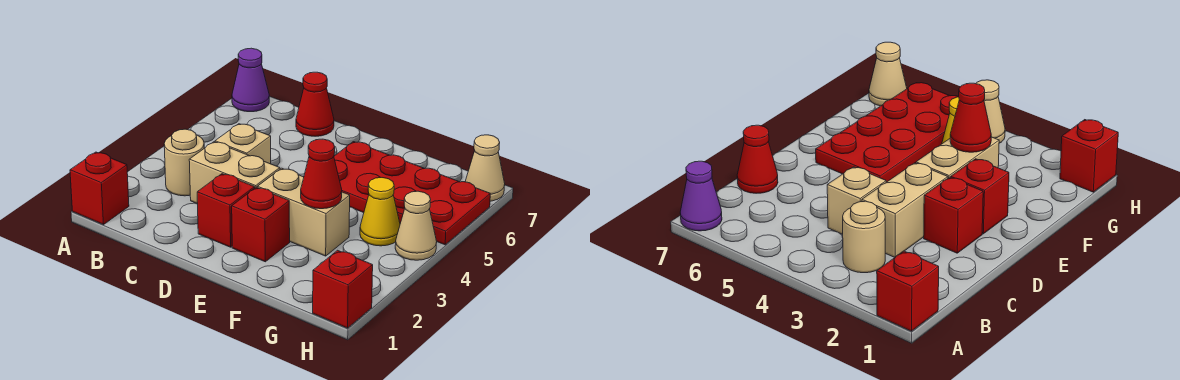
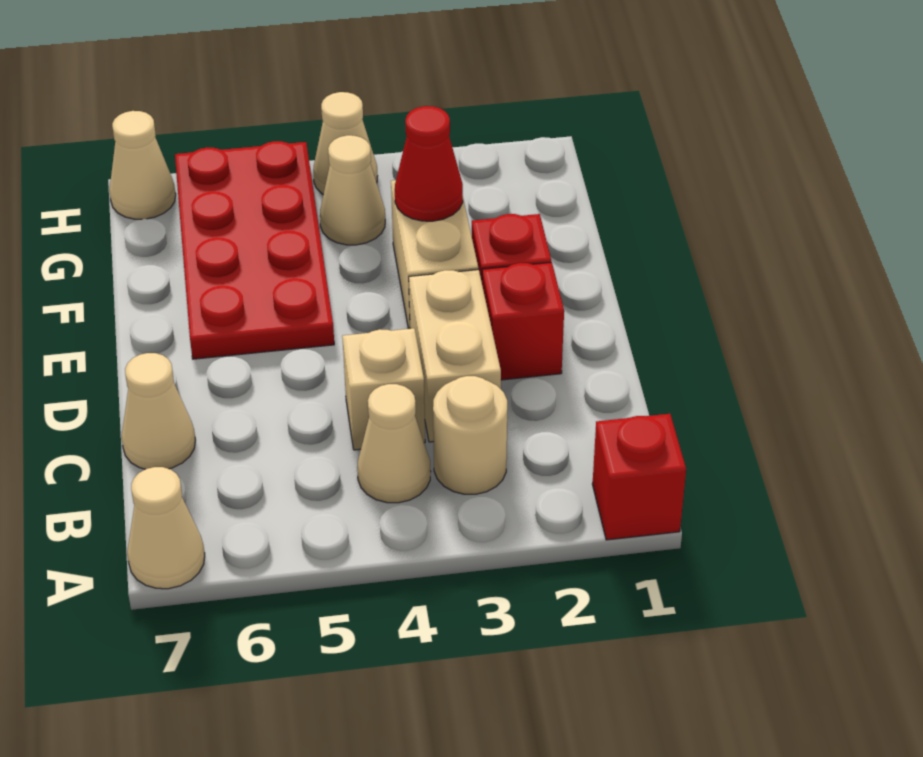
purple cone A7 level 1 -> tan cone A7 level 1
none -> tan cone B4 level 1
red cone C7 level 1 -> tan cone C7 level 1
yellow cone G4 level 1 -> tan cone G4 level 1
red brick H1 level 1 -> none

